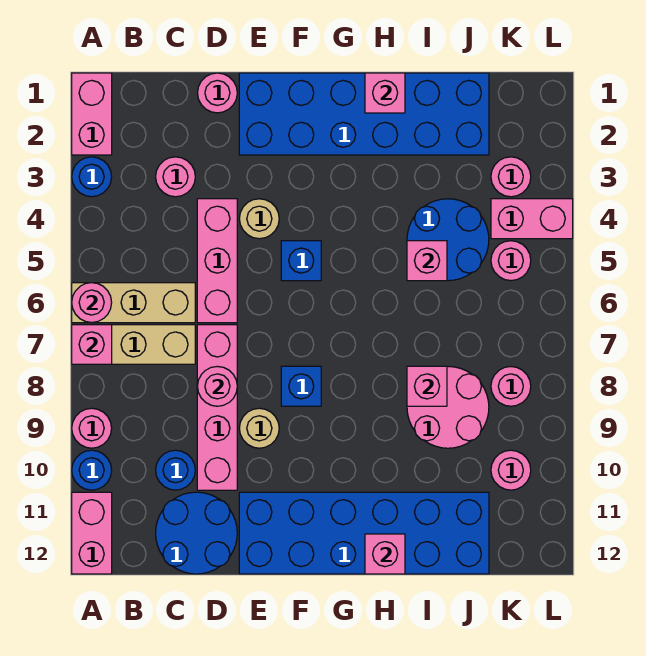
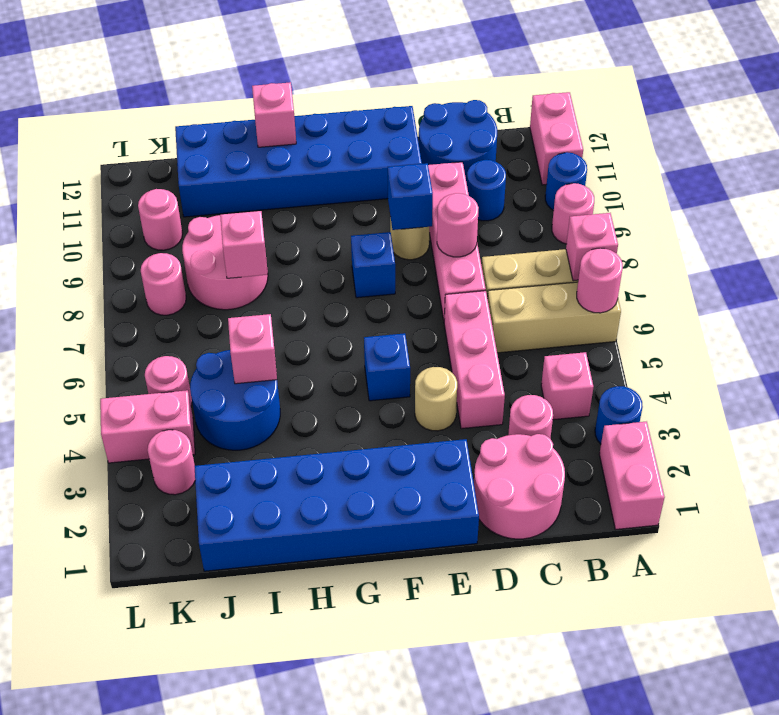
pink round brick D1 level 1 -> pink round brick C1:D2 level 1
none -> blue brick E9 level 2
pink brick H1 level 2 -> pink brick B4 level 1

